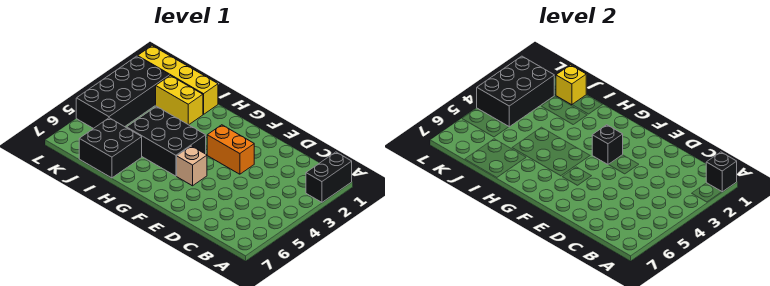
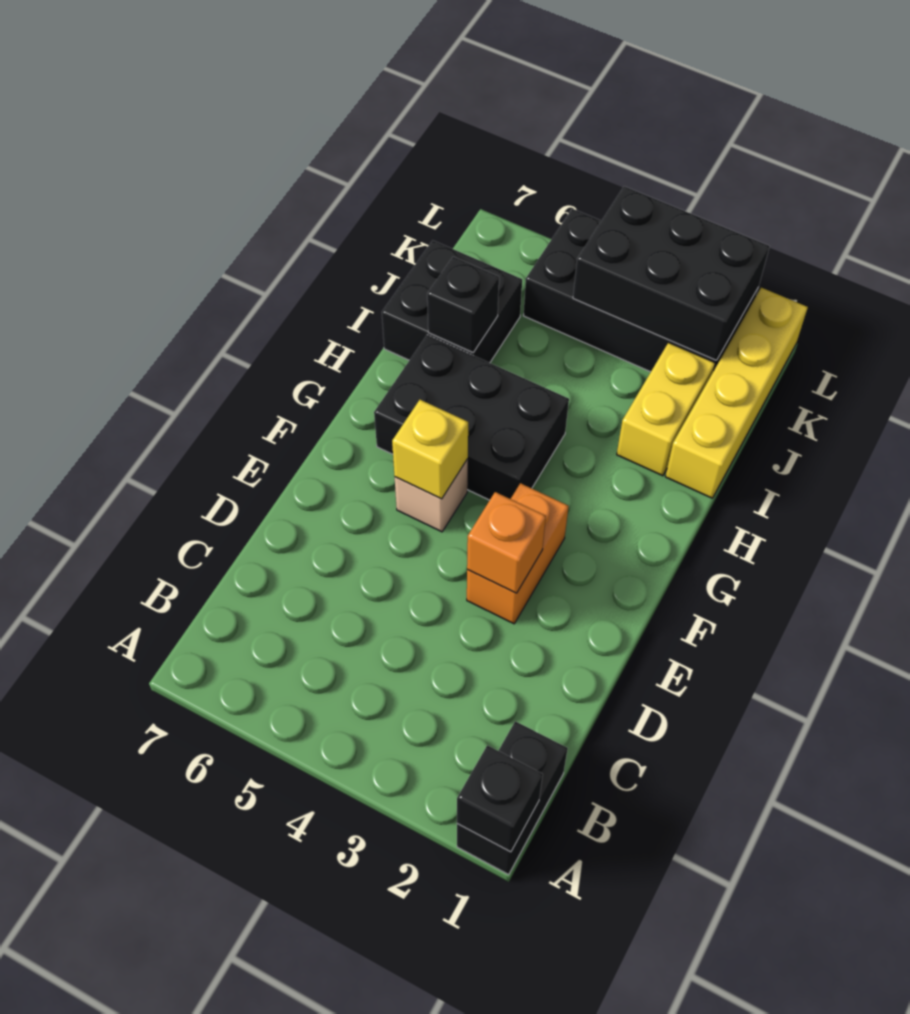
black brick A1:A2 level 1 -> black brick A1:B1 level 1
none -> orange brick E3 level 2
black brick F3 level 2 -> black brick I6 level 2
black brick G4:I5 level 1 -> black brick G4:H6 level 1
yellow brick J1 level 2 -> yellow brick F5 level 2

